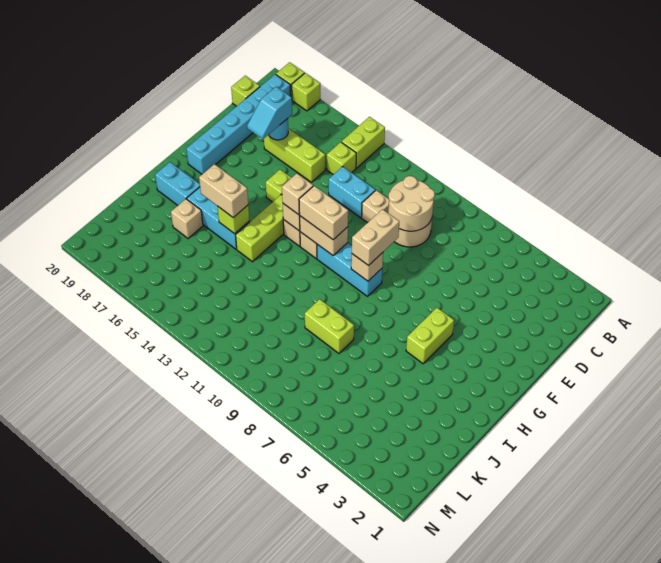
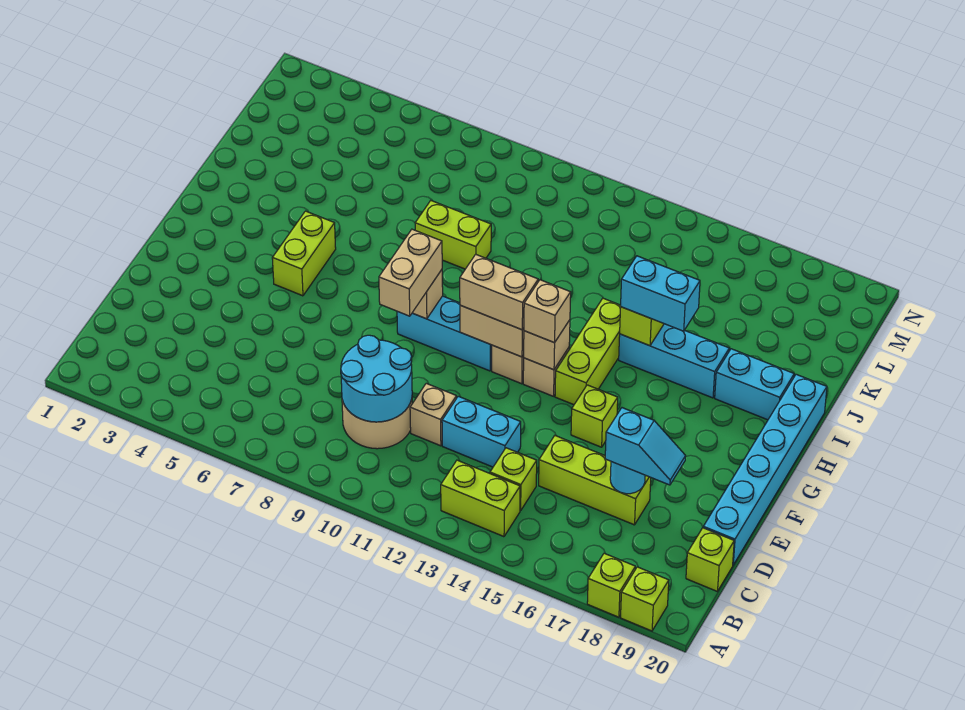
lime brick A14:B14 level 1 -> lime brick B13:B14 level 1
cyan brick B19:G19 level 1 -> cyan brick D20:I20 level 1
tan round brick C9:D10 level 2 -> cyan round brick C9:D10 level 2
cyan slope D17:E17 level 3 top D -> cyan slope D17:D18 level 3 top 17
tan brick I15:I16 level 3 -> cyan brick I15:I16 level 3
tan brick J17 level 1 -> none

